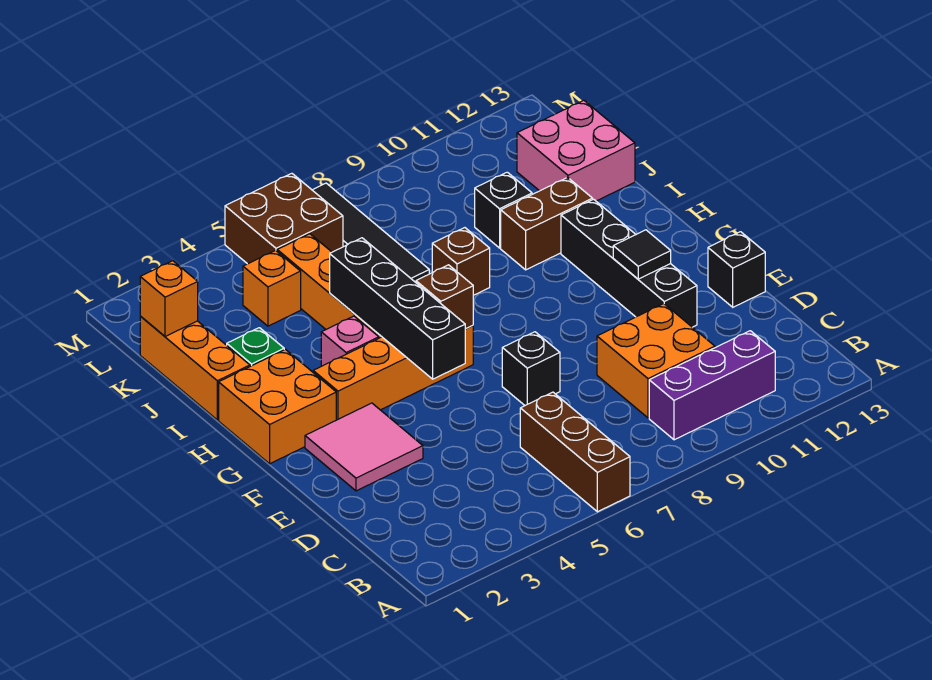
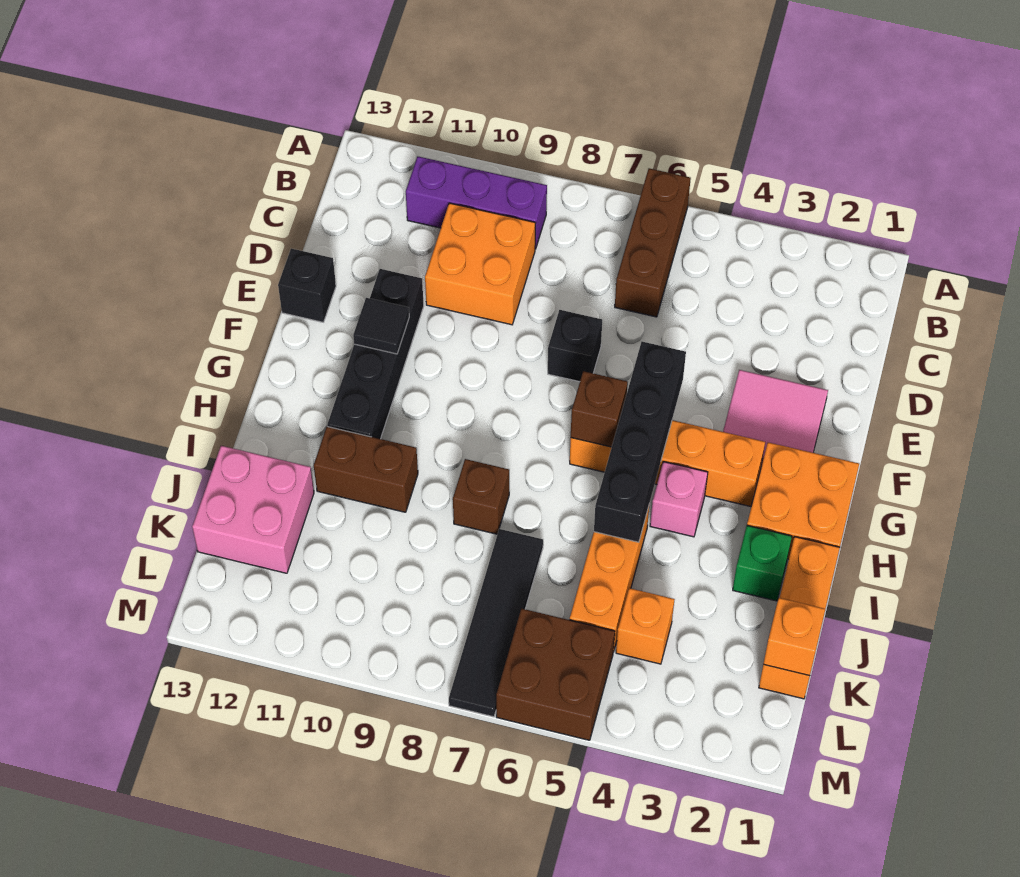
black brick J10 level 1 -> none

